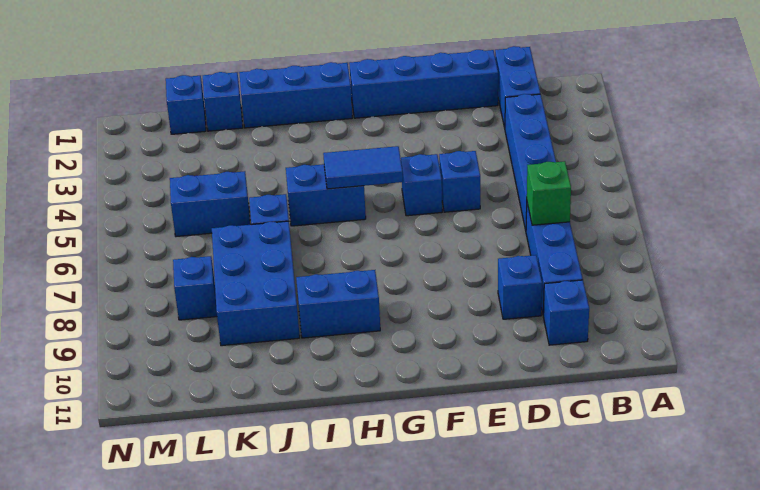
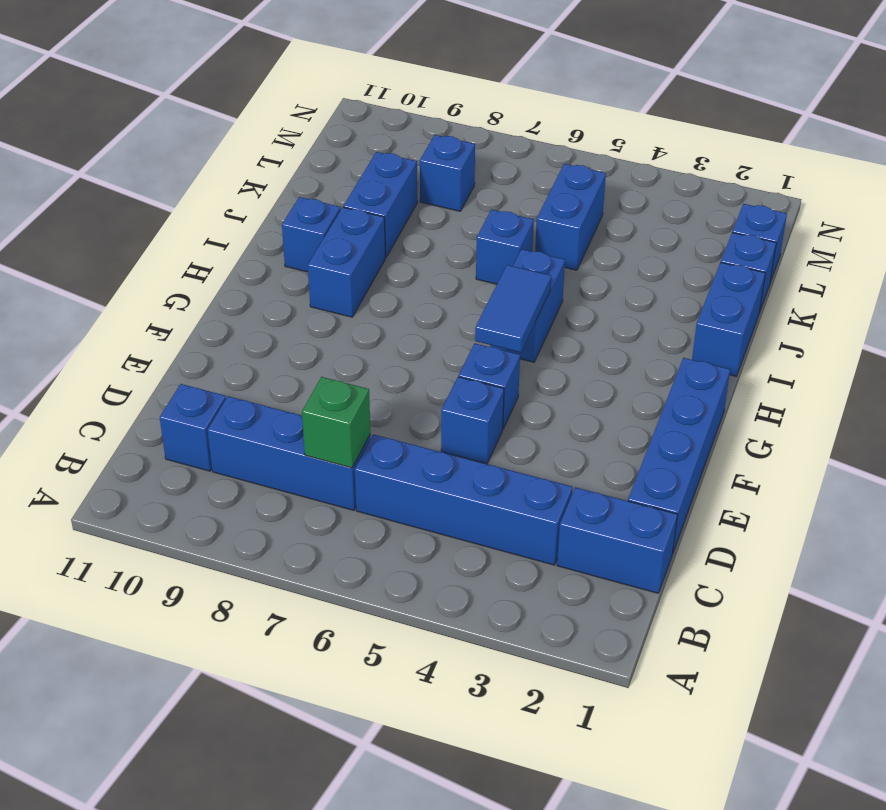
blue brick D9 level 1 -> blue brick I10 level 1
blue brick H1:J1 level 1 -> blue brick I1:J1 level 1
blue brick J7:K9 level 1 -> blue brick J9:K9 level 1

